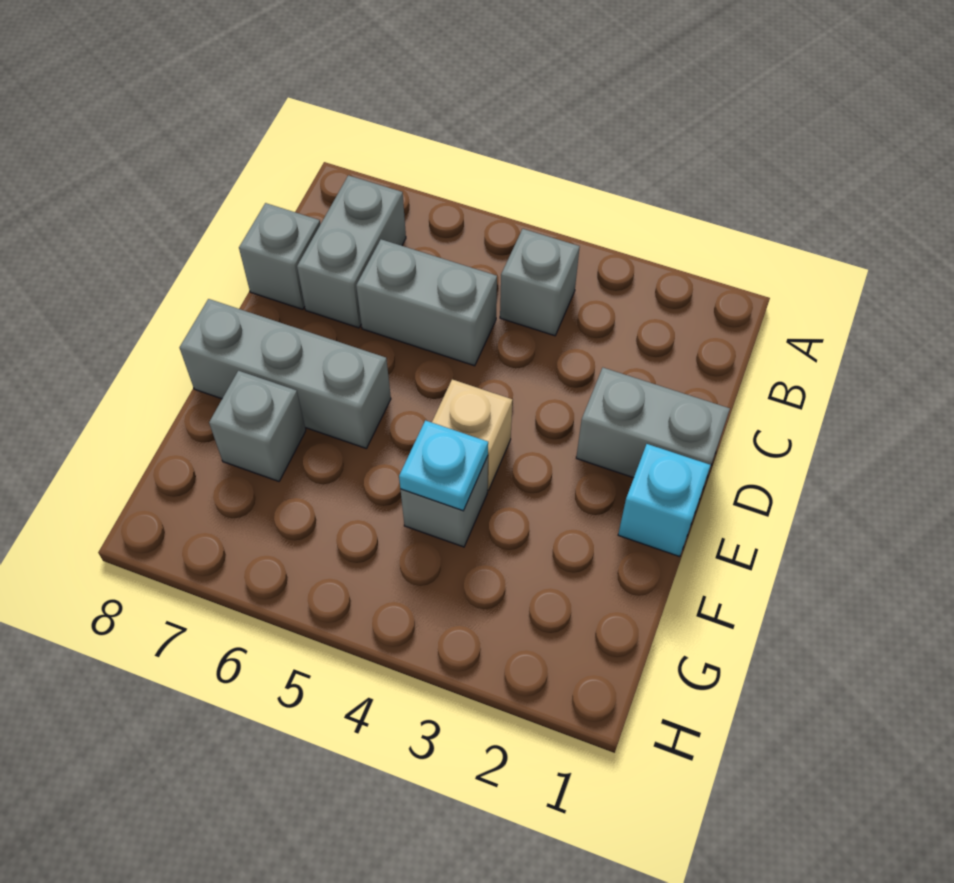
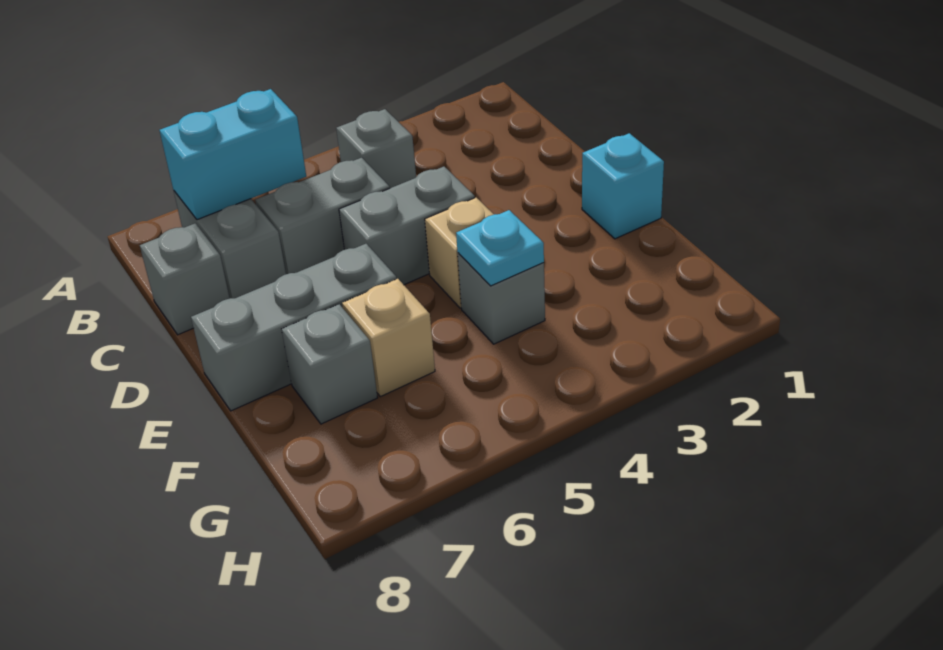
none -> cyan brick B6:B7 level 2
grey brick D1:D2 level 1 -> grey brick D4:D5 level 1
none -> tan brick F6 level 1

